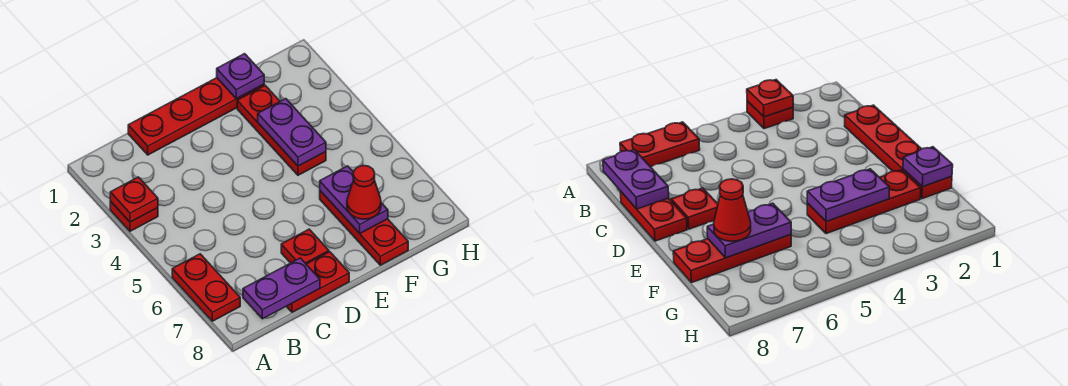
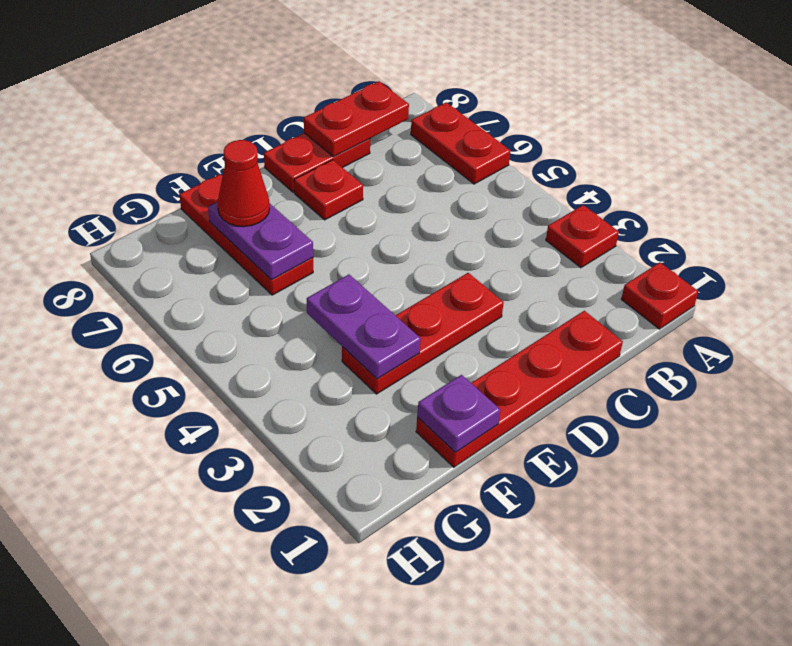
red plate A3 level 2 -> red plate A1 level 1
purple plate B8:C8 level 2 -> red plate B8:C8 level 2
red plate F2:F4 level 1 -> red plate D3:F3 level 1

